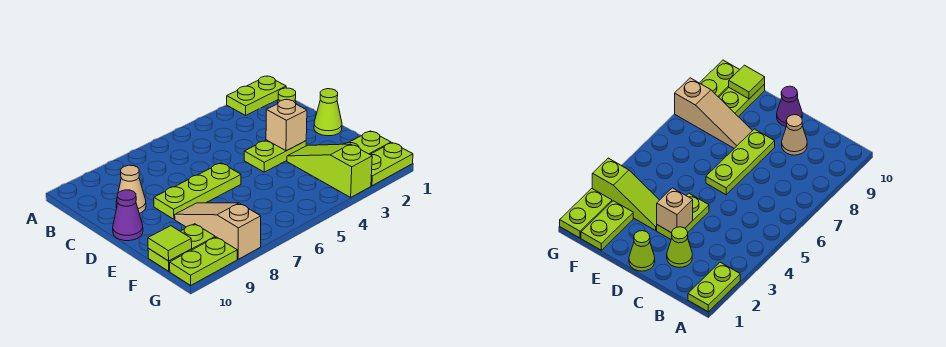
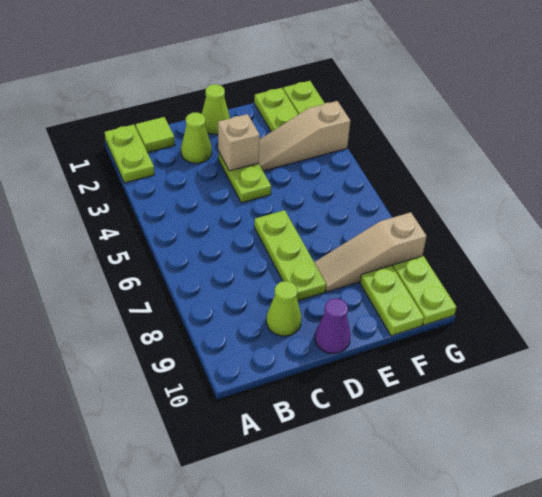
tan cone C9 level 1 -> lime cone C9 level 1
lime slope E3:G3 level 1 top G -> tan slope E3:G3 level 1 top G
lime tile F10 level 2 -> lime tile B1 level 1

